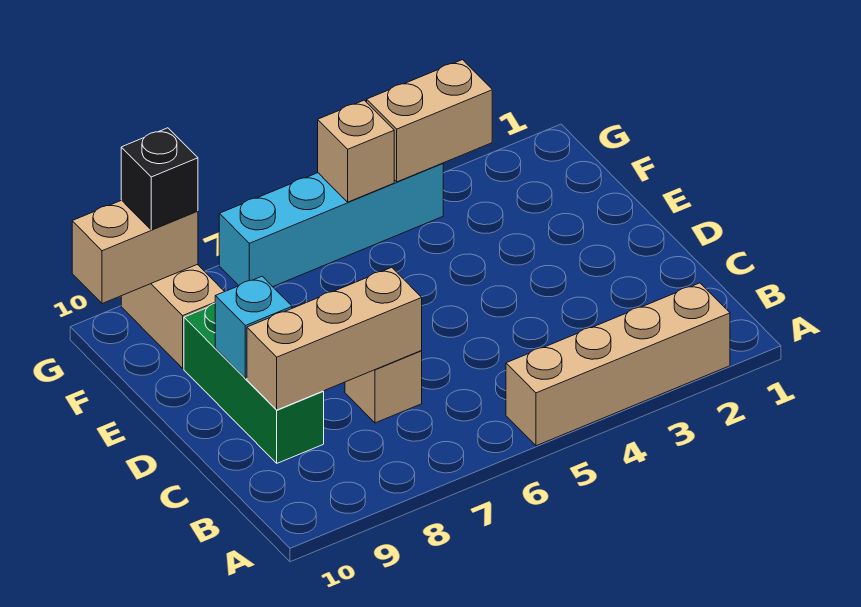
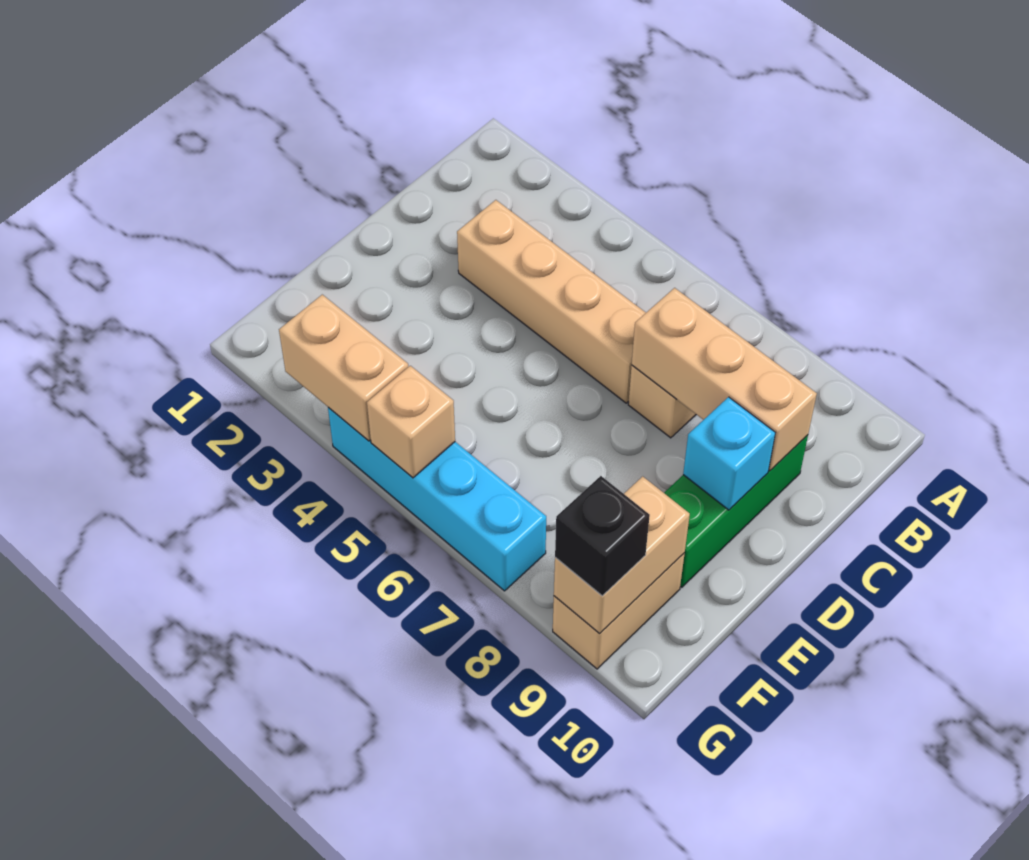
tan brick A2:A5 level 1 -> tan brick C3:C6 level 1
tan brick G9:G10 level 2 -> tan brick F9:G9 level 2

